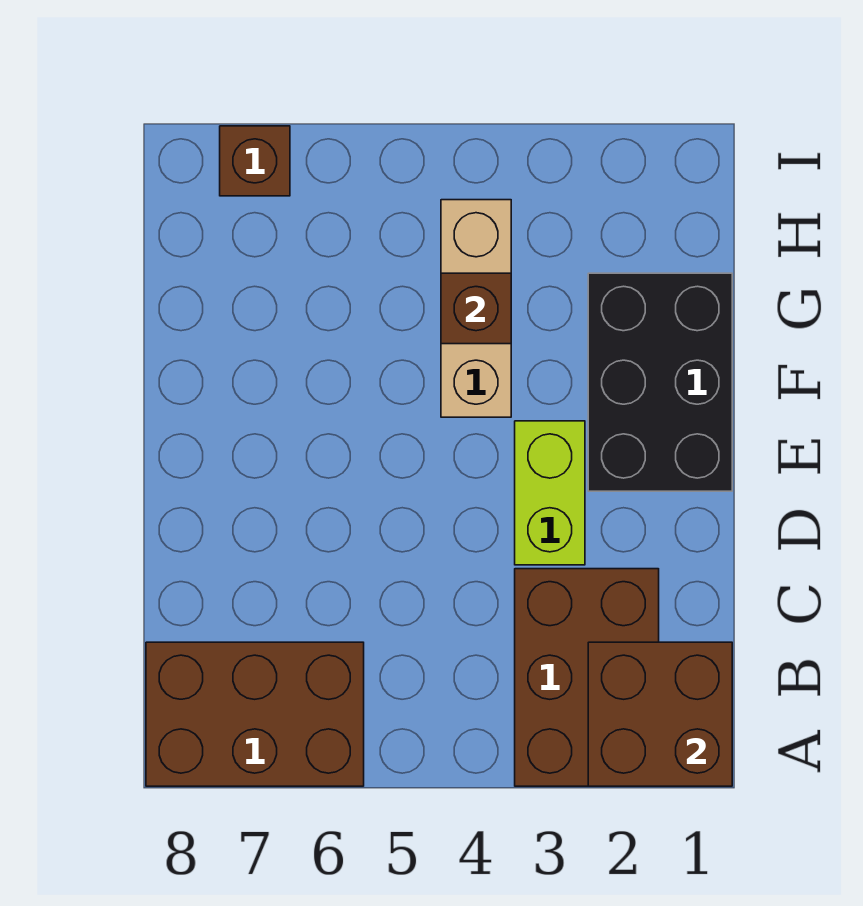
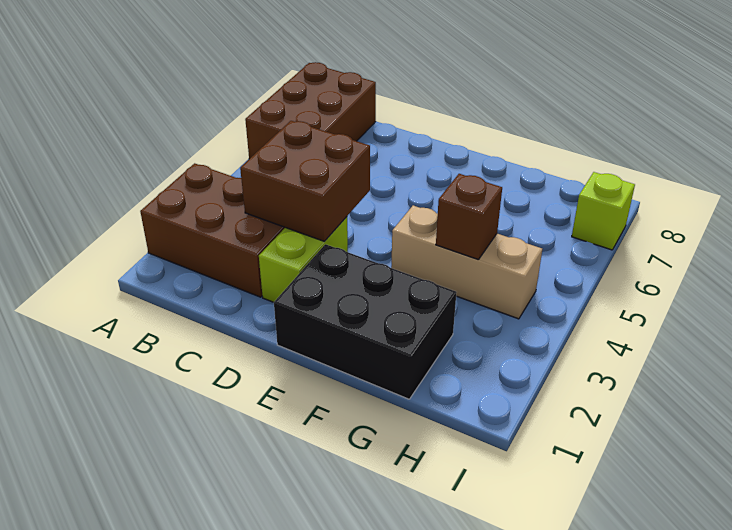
brown brick A1:B2 level 2 -> brown brick C3:D4 level 2
lime brick D3:E3 level 1 -> lime brick D2:D3 level 1
brown brick I7 level 1 -> lime brick I7 level 1

